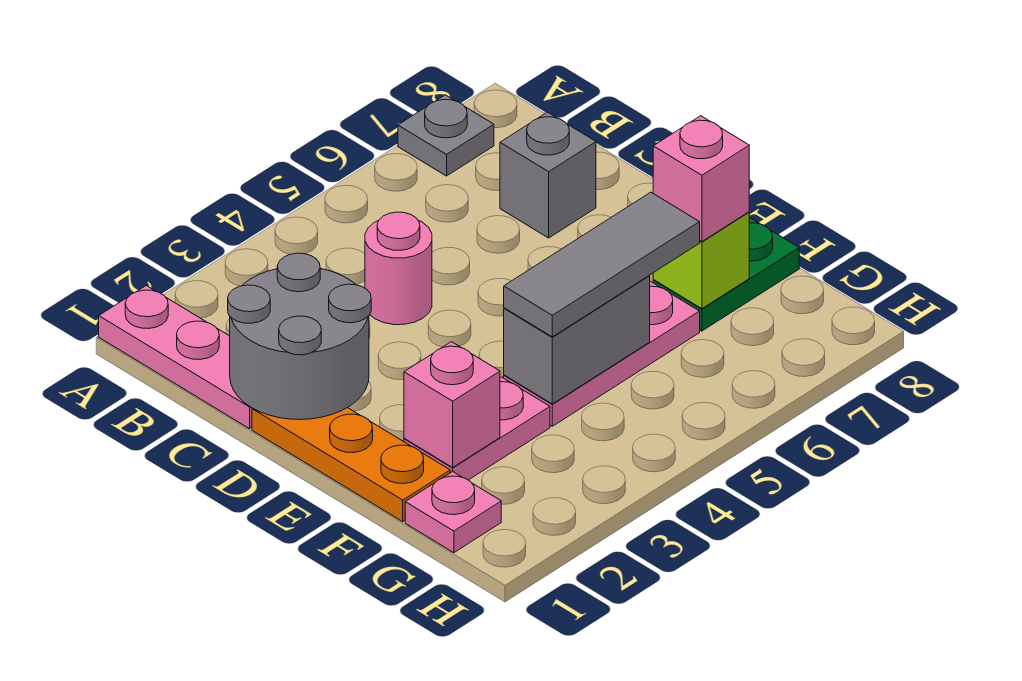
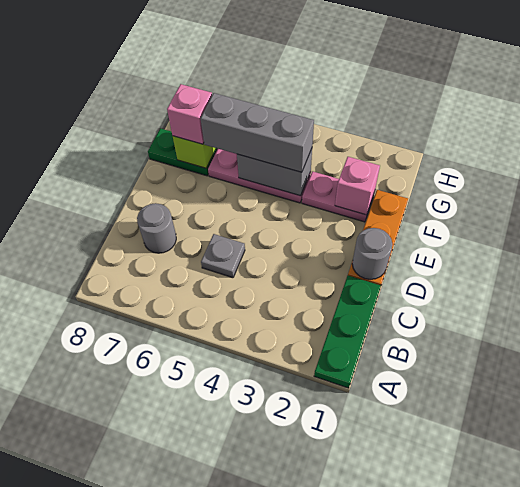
pink plate A1:C1 level 1 -> green plate A1:C1 level 1
grey plate A7 level 1 -> grey plate C5 level 1
grey round brick C1:D2 level 2 -> grey round brick D1 level 2
pink round brick C4 level 1 -> none
grey brick C7 level 1 -> grey round brick C7 level 1
grey tile F4:F6 level 3 -> grey brick F4:F6 level 3
pink plate G1 level 1 -> none

